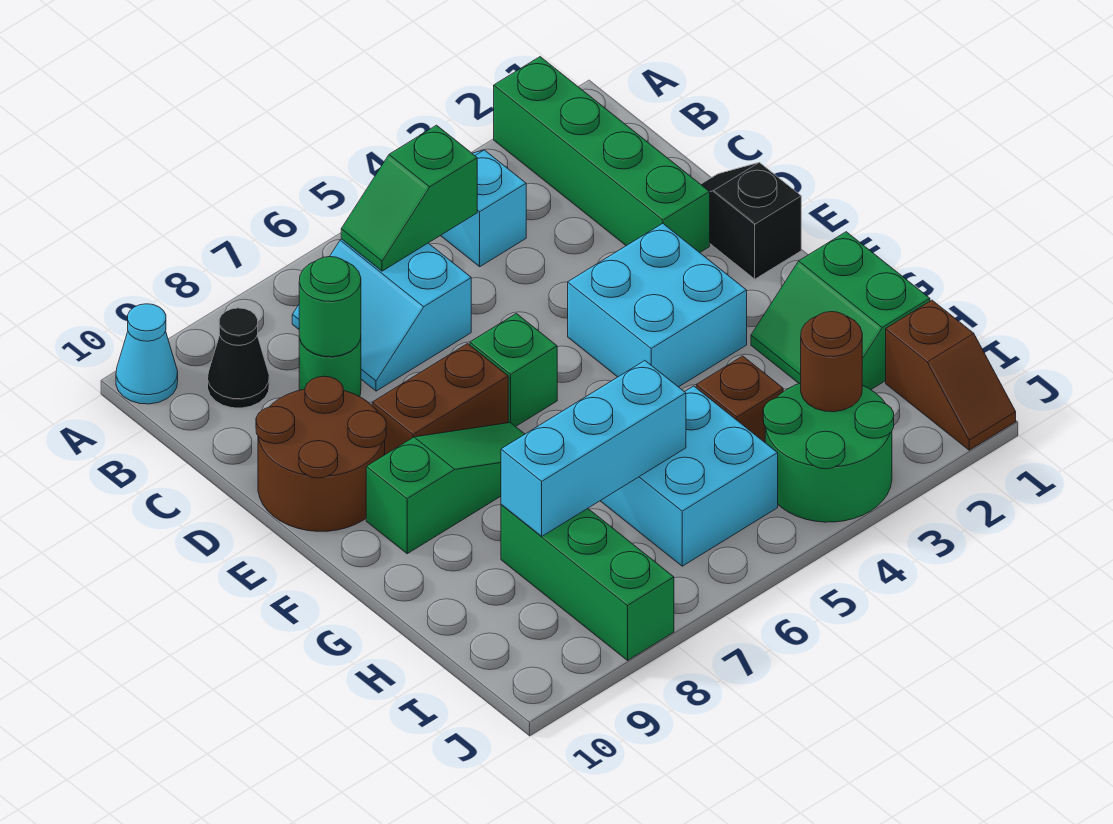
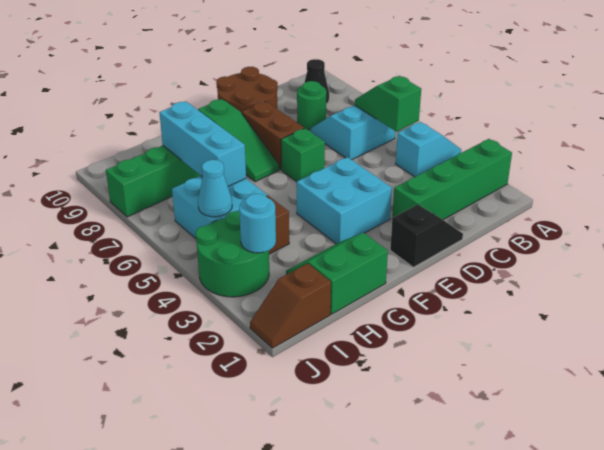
cyan cone A10 level 1 -> cyan cone I5 level 2
green round brick C8 level 2 -> none
brown round brick I3 level 2 -> cyan round brick I3 level 2

